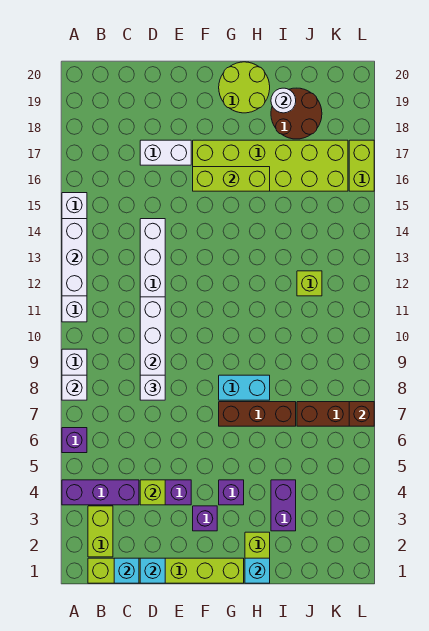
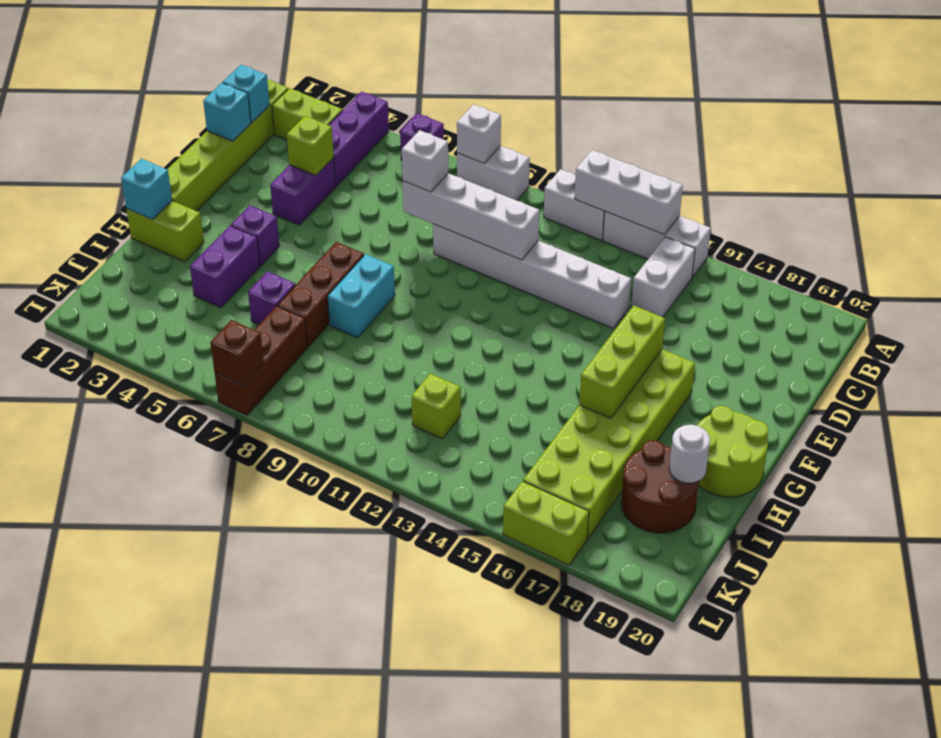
white brick D17:E17 level 1 -> white brick B15:C15 level 1
purple brick F3 level 1 -> purple brick I6 level 1
purple brick I3:I4 level 1 -> purple brick H4:I4 level 1

